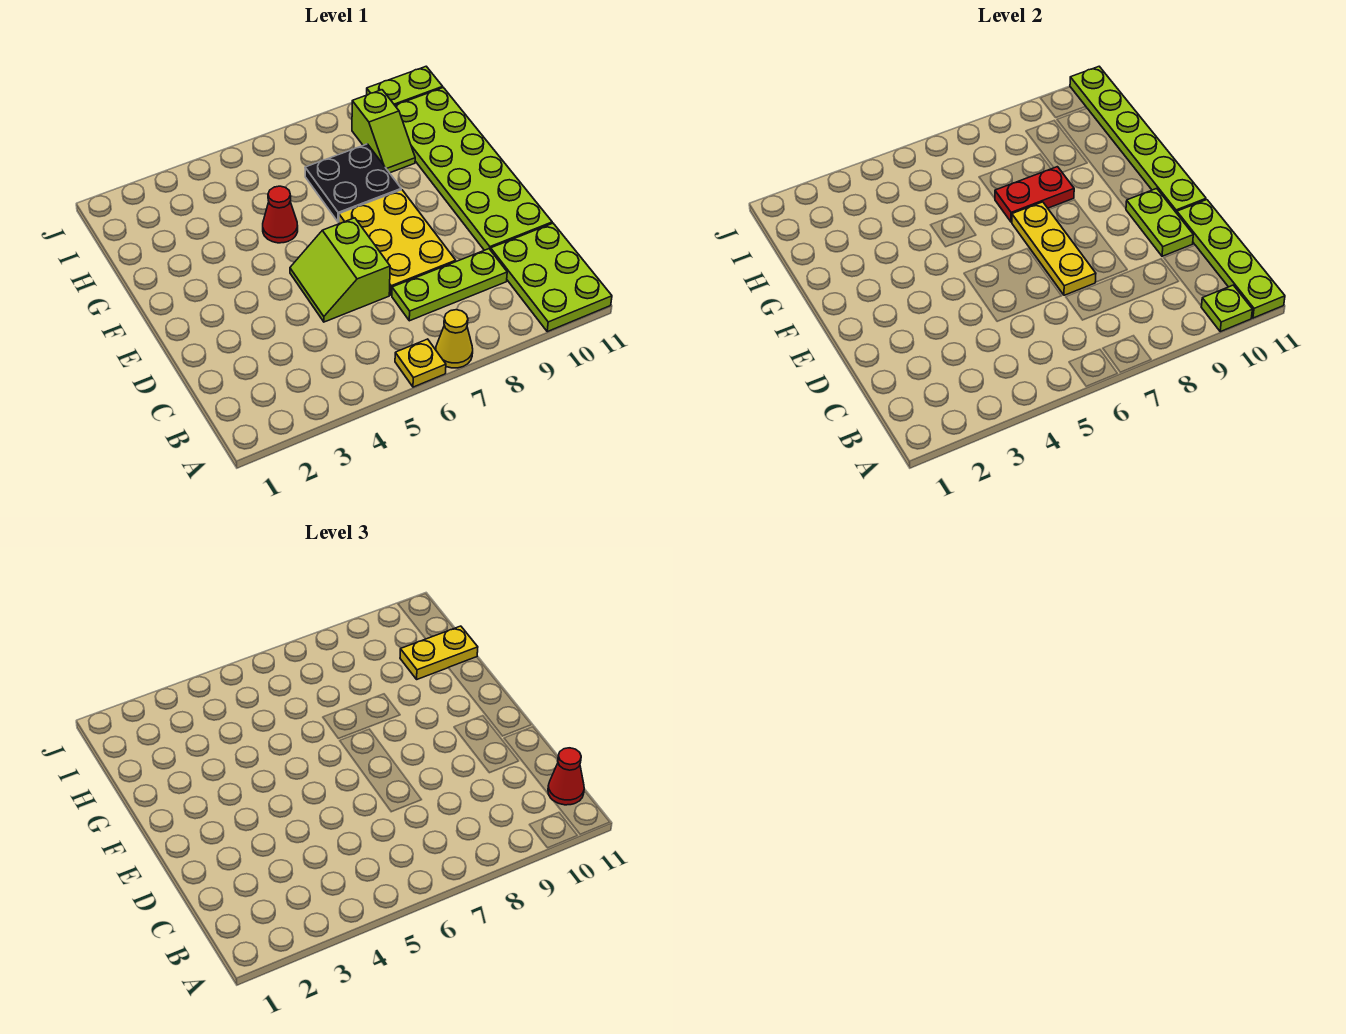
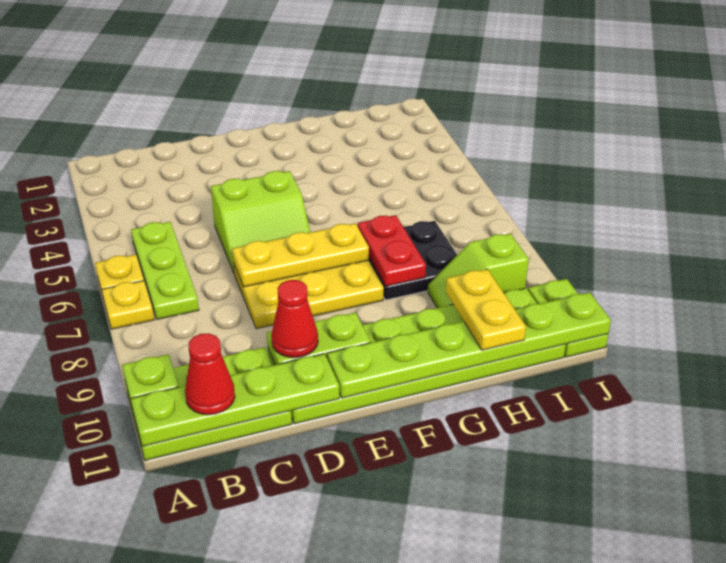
yellow cone A7 level 1 -> yellow plate A7 level 1
lime plate C7:C9 level 1 -> lime plate B5:B7 level 1
lime slope D5:E6 level 1 top 6 -> lime slope D5:E6 level 1 top 5
red cone G5 level 1 -> red cone D10 level 3

